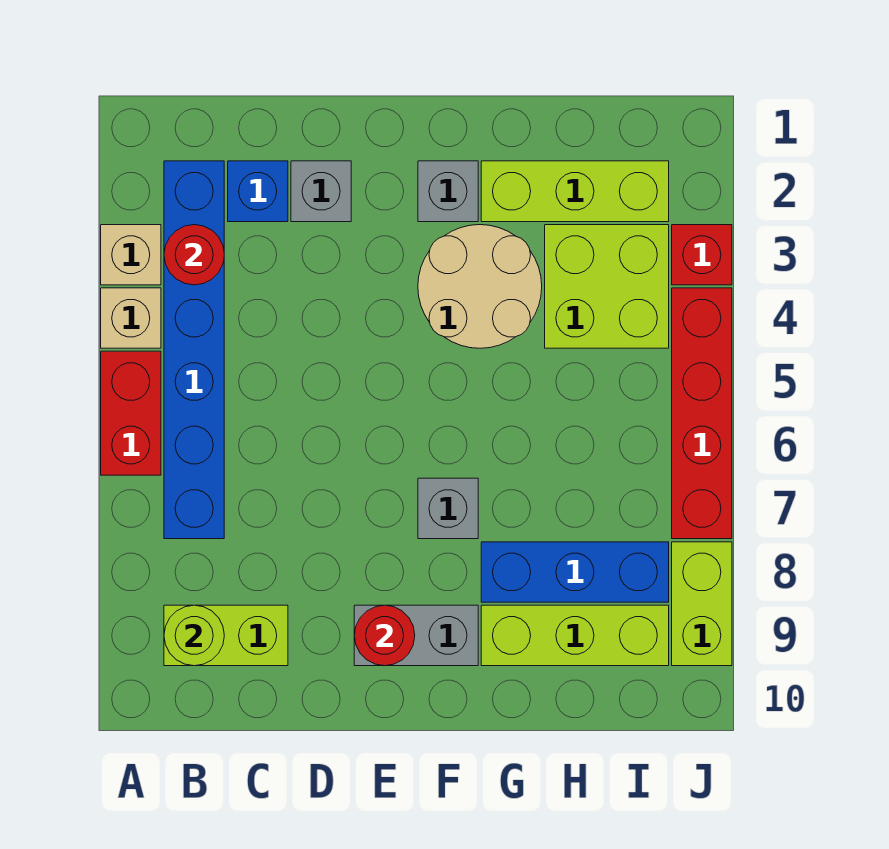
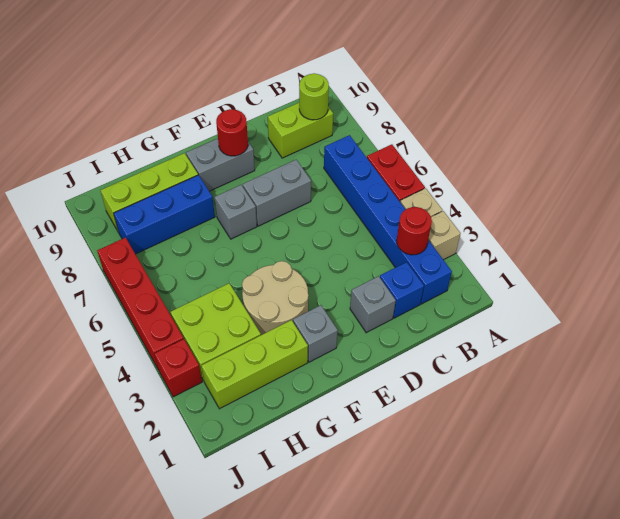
none -> grey brick D7:E7 level 1
lime brick J8:J9 level 1 -> none

